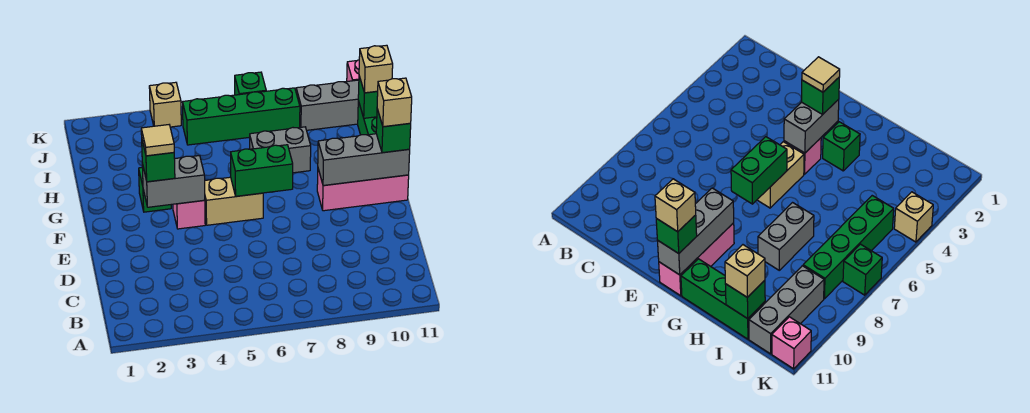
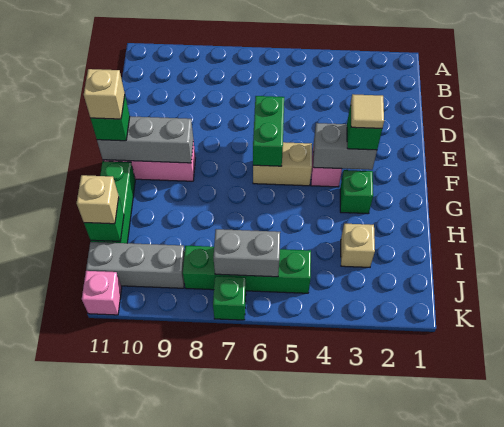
green brick F6:F7 level 2 -> green brick E6:F6 level 2
grey brick H7:H8 level 1 -> grey brick J6:J7 level 2
tan brick K4 level 1 -> tan brick I3 level 1

